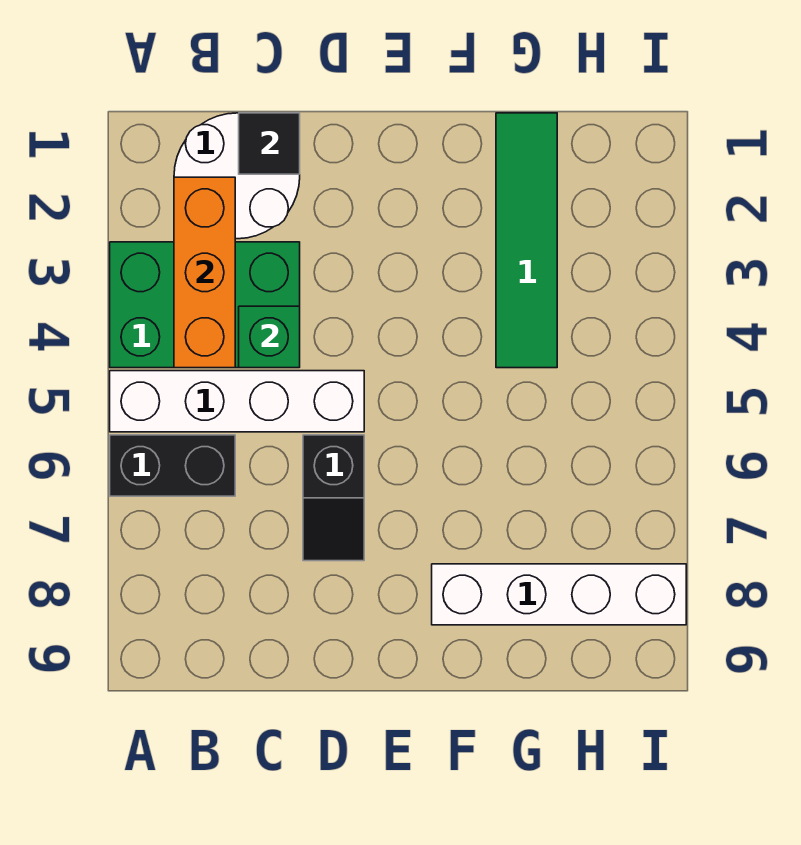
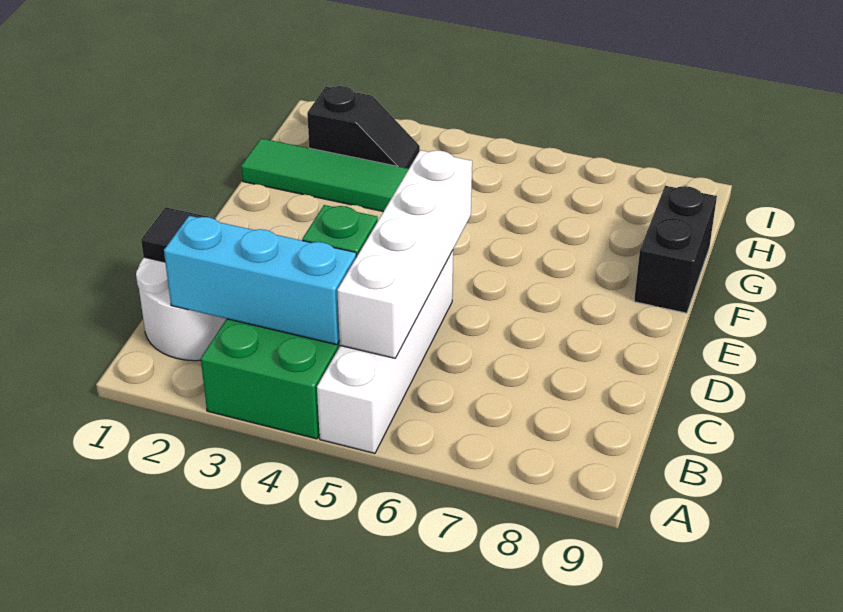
black brick A6:B6 level 1 -> black brick F9:G9 level 1
orange brick B2:B4 level 2 -> cyan brick B2:B4 level 2
black slope D6:D7 level 1 top 6 -> black slope H2:H3 level 1 top 2
white brick F8:I8 level 1 -> white brick B5:E5 level 2

